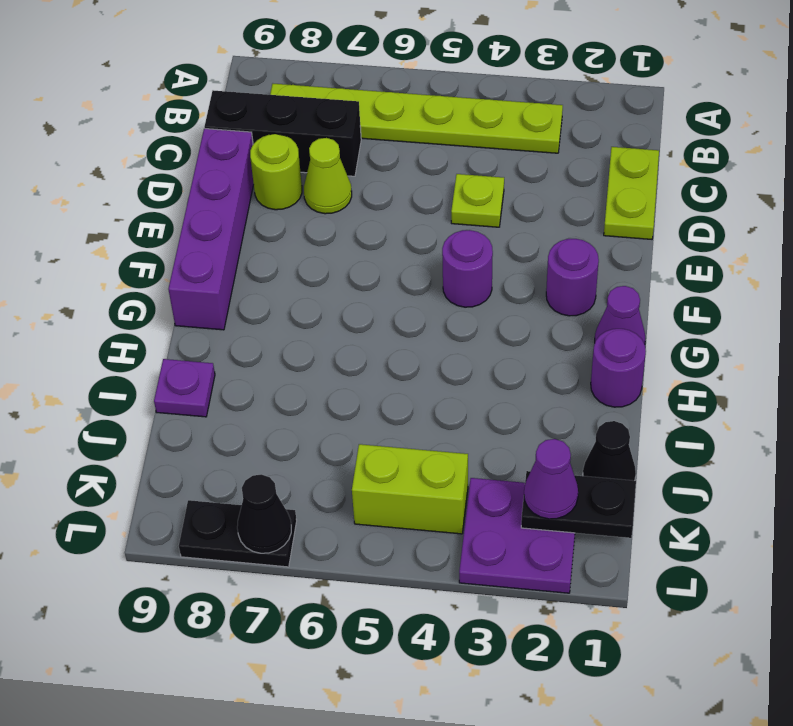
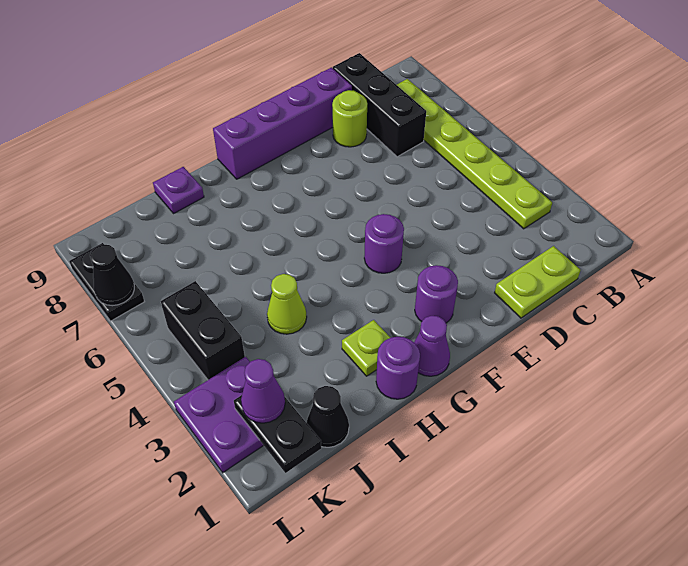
lime plate D4 level 1 -> lime plate H2 level 1
lime cone D7 level 1 -> lime cone I4 level 1
lime brick K4:K5 level 1 -> black brick K4:K5 level 1

